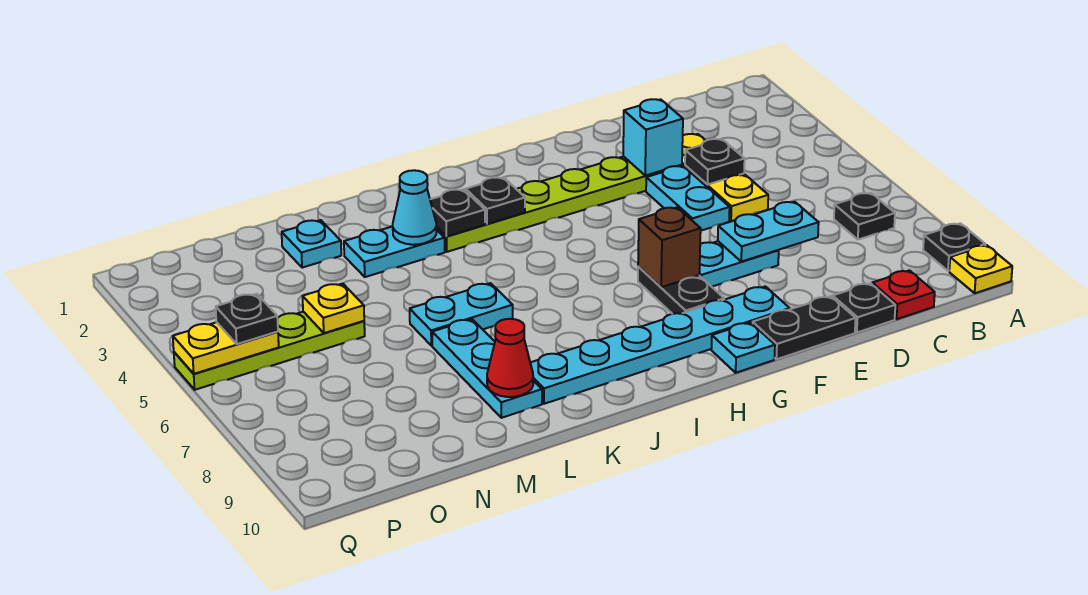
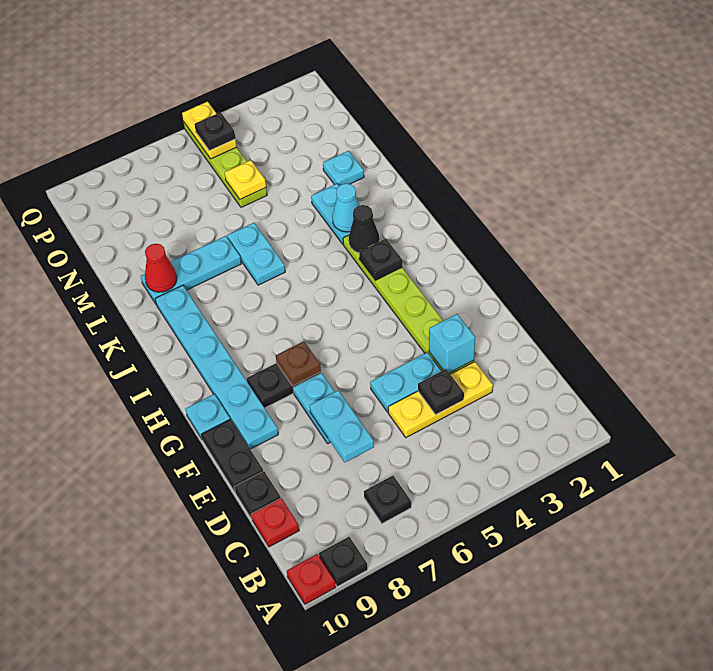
yellow plate A10 level 1 -> red plate A10 level 1
brown brick G7 level 2 -> brown plate G7 level 2
black plate J3 level 2 -> black cone J3 level 2

